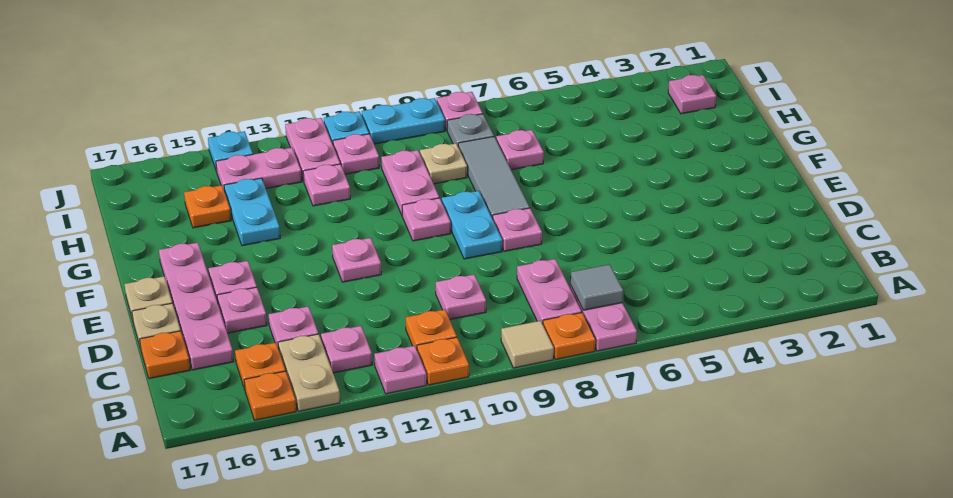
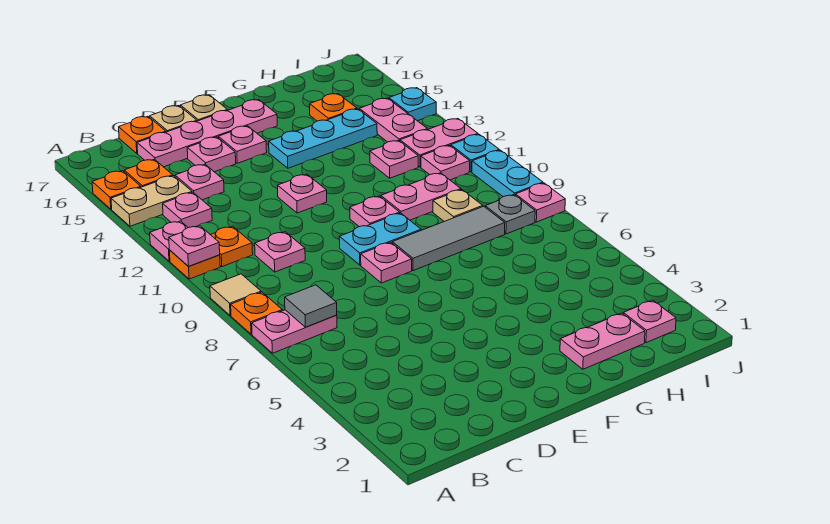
pink plate B8:C8 level 1 -> pink plate G2:H2 level 1
cyan plate G14:H14 level 1 -> cyan plate F14:H14 level 1
pink plate H7 level 1 -> pink plate A11 level 2

